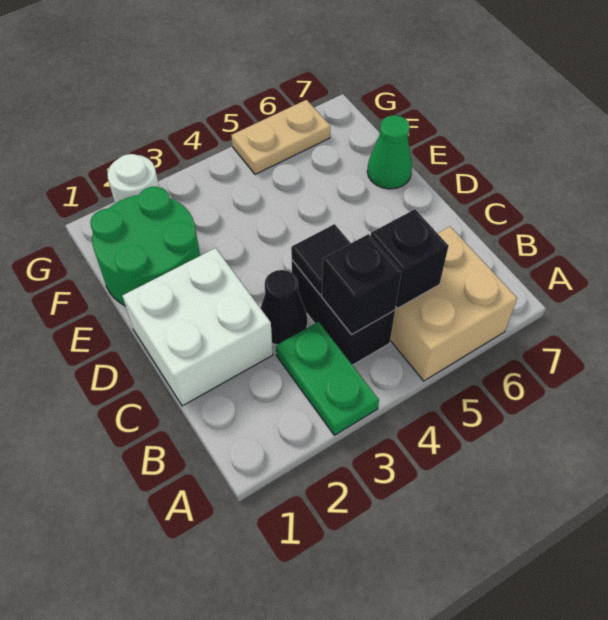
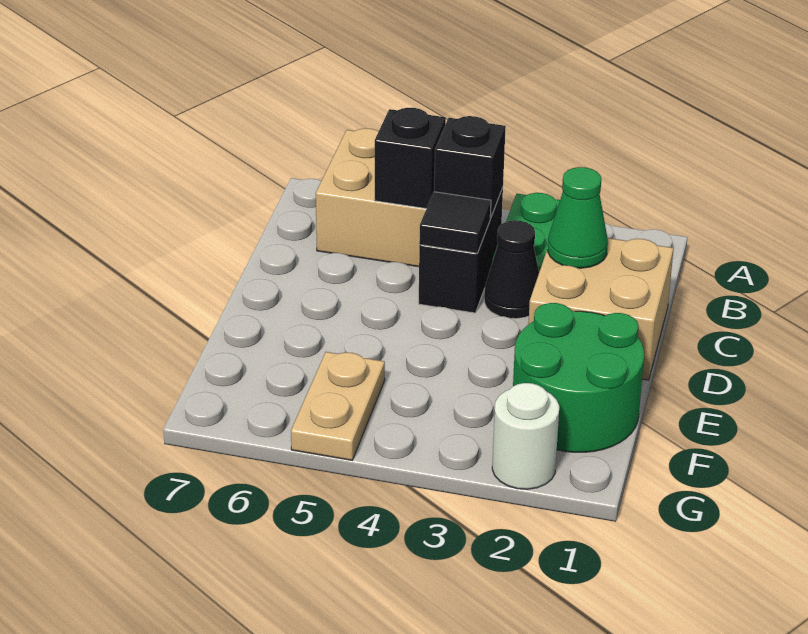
white brick C1:D2 level 1 -> tan brick C1:D2 level 1
green cone E7 level 1 -> green cone C2 level 2
tan plate G5:G6 level 1 -> tan plate F5:G5 level 1

